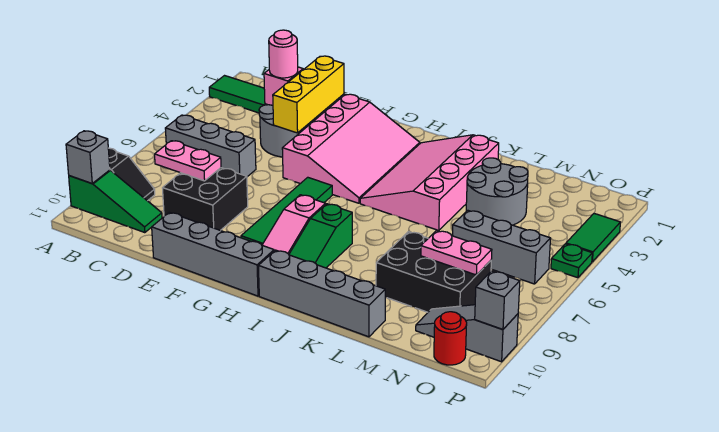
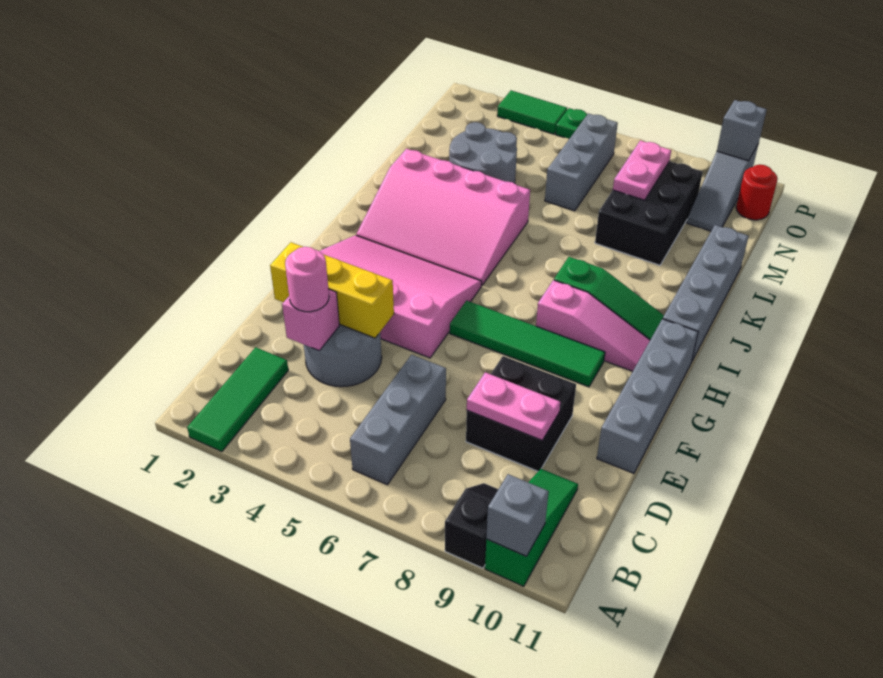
pink plate C8:D8 level 2 -> pink plate D8:D9 level 2

